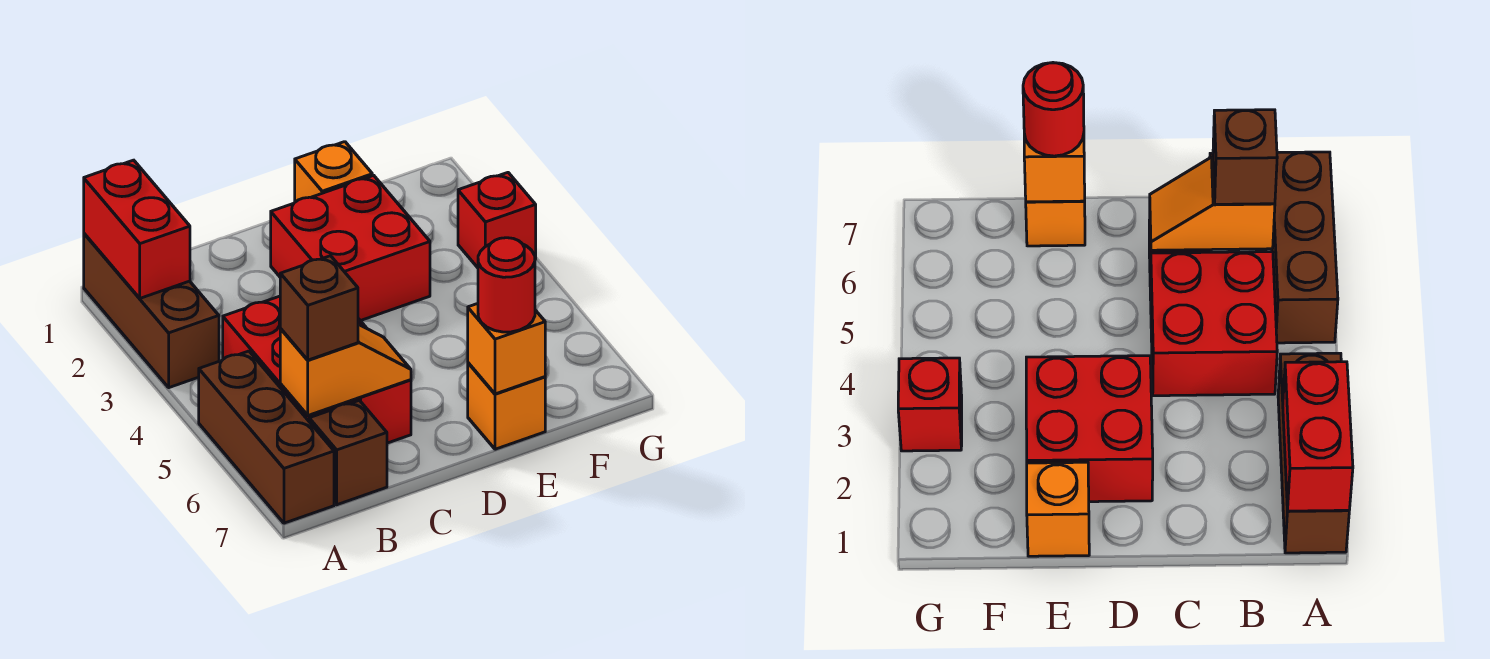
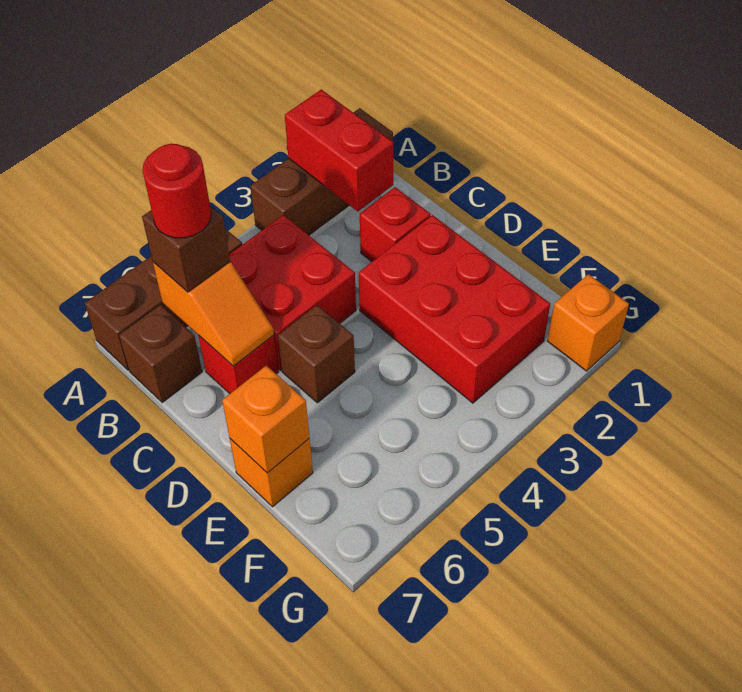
red brick A1:A2 level 2 -> red brick A2:B2 level 2
red brick D2:E3 level 1 -> red brick D2:F3 level 1
none -> brown brick D5 level 1
orange brick E1 level 1 -> orange brick G1 level 1
red round brick E7 level 3 -> red round brick B6 level 4
red brick G3 level 1 -> red brick C2 level 1

